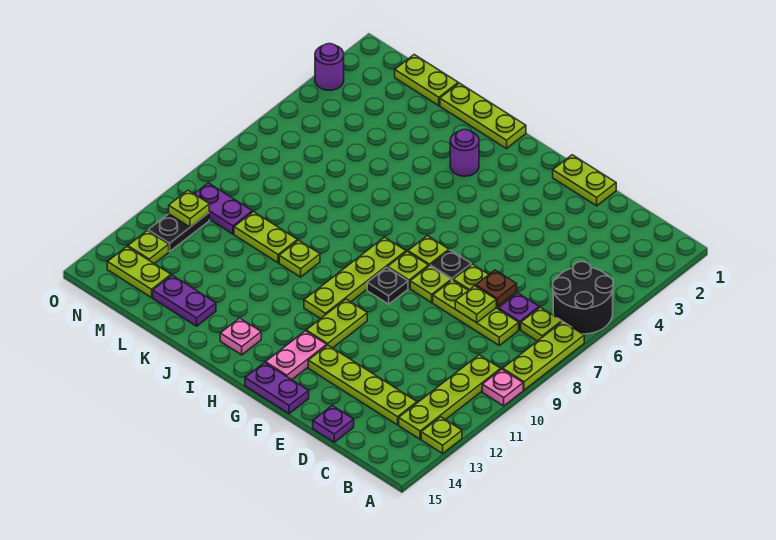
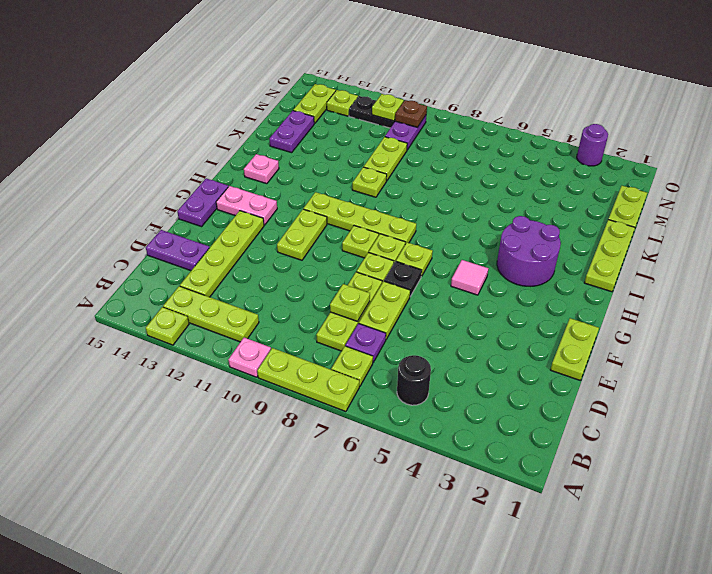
black round brick A5:B6 level 1 -> black round brick B5 level 1
lime plate B10:B13 level 1 -> lime plate B11:B13 level 1
brown plate D7 level 2 -> brown plate N10 level 2
purple plate D15 level 1 -> purple plate D14:D15 level 1
none -> pink tile G5 level 1
black plate G9 level 1 -> lime plate G9 level 1
lime plate G11:G12 level 1 -> lime plate F11:G11 level 1
purple round brick I3 level 1 -> purple round brick H3:I4 level 1

